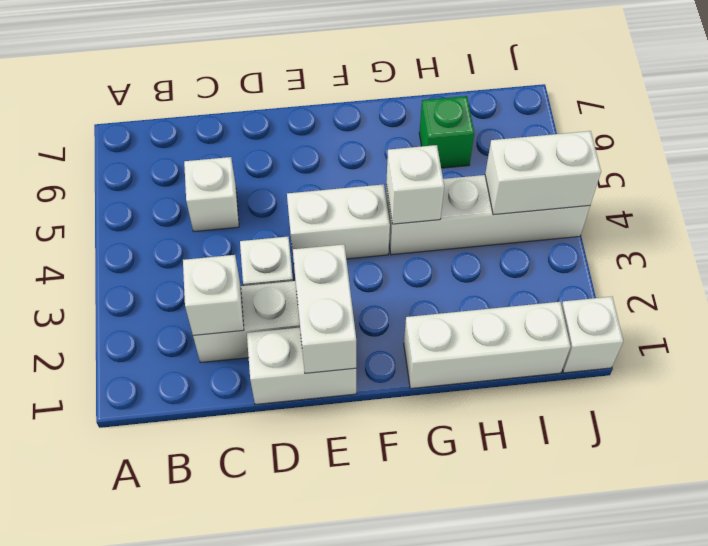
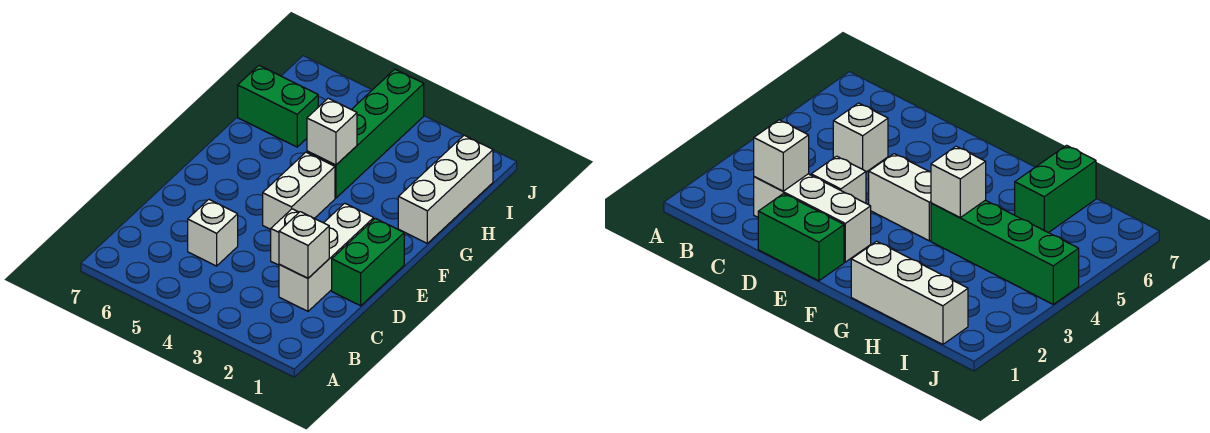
white brick D1:E1 level 1 -> green brick D1:E1 level 1
white brick E1:E2 level 2 -> none
white brick G4:J4 level 1 -> green brick G4:J4 level 1
green brick H6 level 1 -> green brick H6:H7 level 1
white brick I4:J4 level 2 -> none
white brick J1 level 1 -> none

